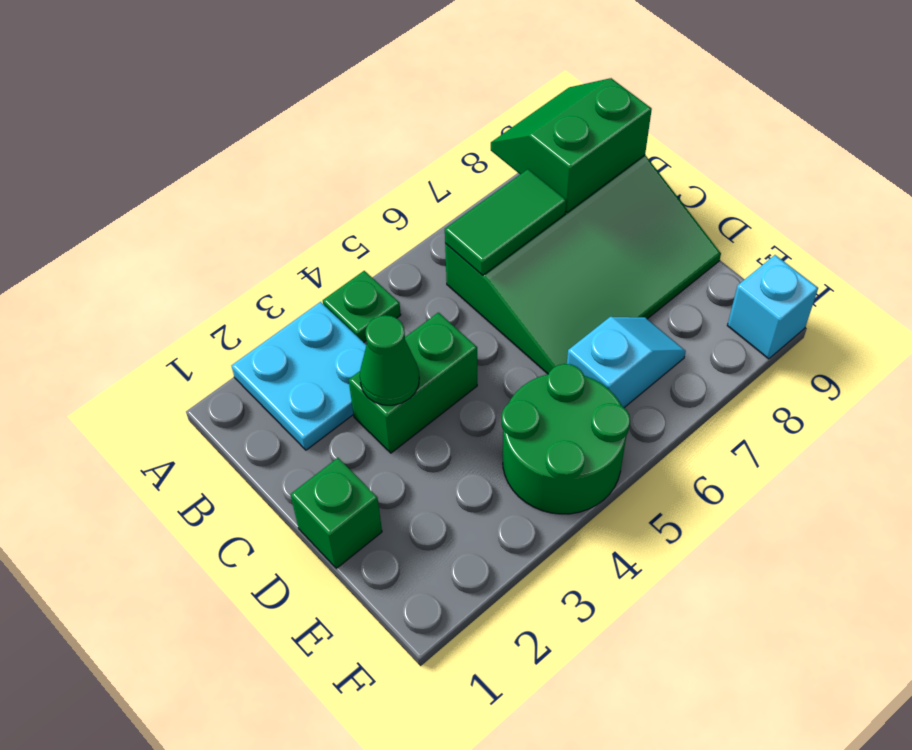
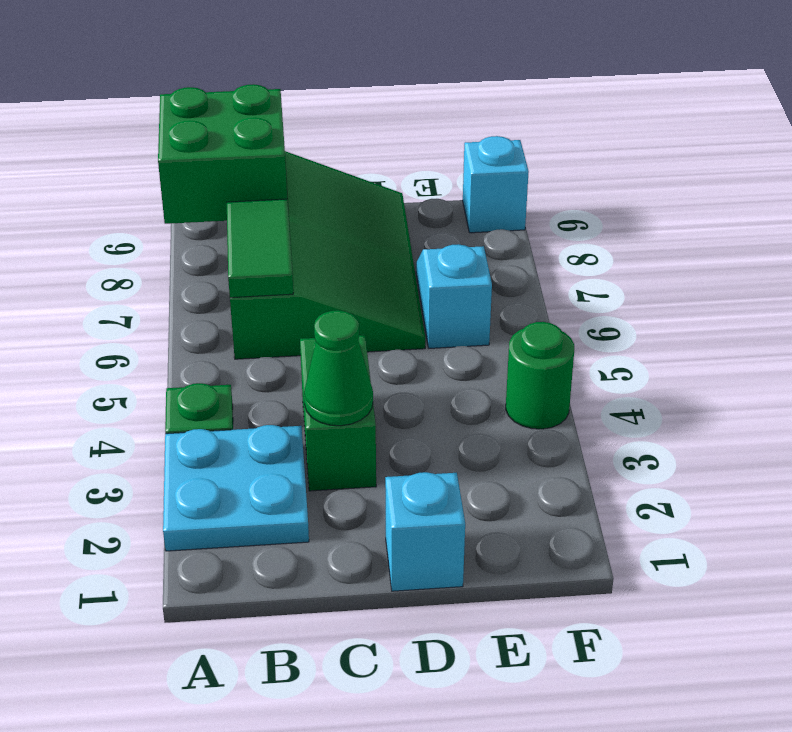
green slope A8:B9 level 2 top B -> green brick A8:B9 level 2
green brick D1 level 1 -> cyan brick D1 level 1
green round brick E4:F5 level 1 -> green round brick F4 level 1

